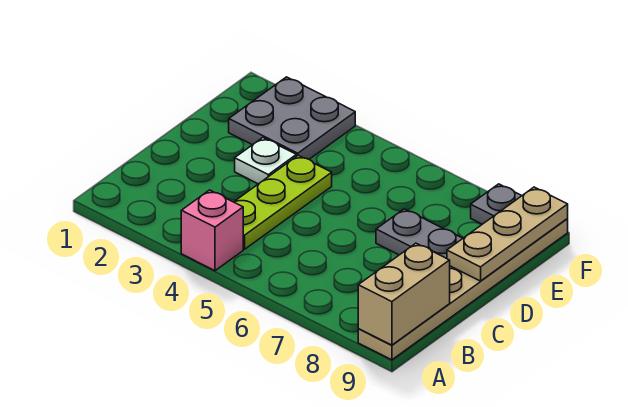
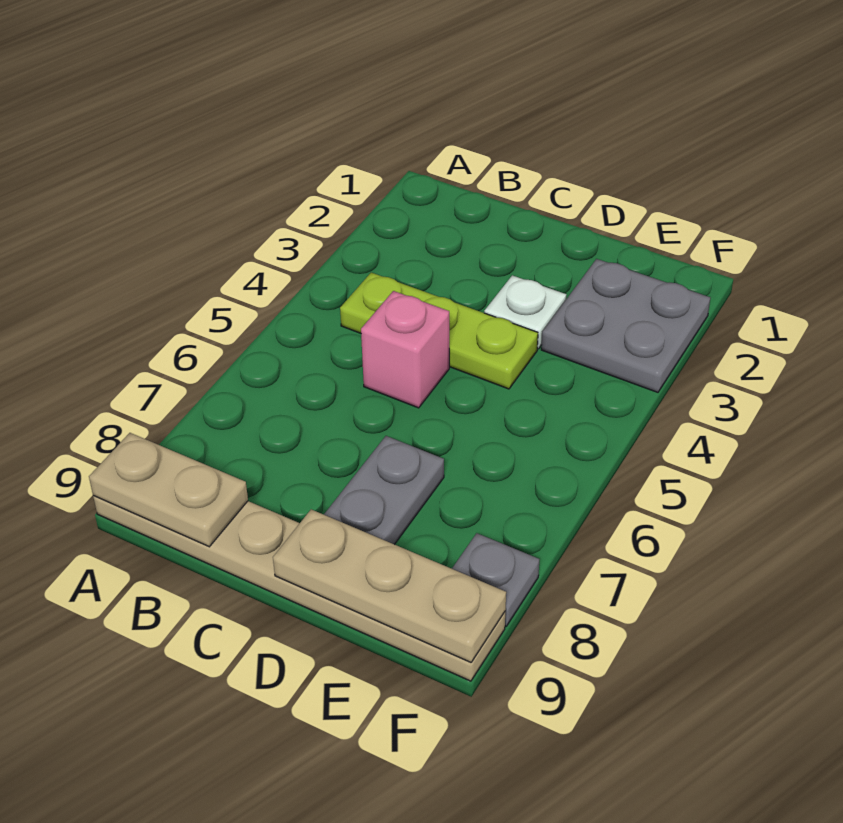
pink brick A4 level 1 -> pink brick C5 level 1
tan brick A9:B9 level 2 -> tan plate A9:B9 level 2

